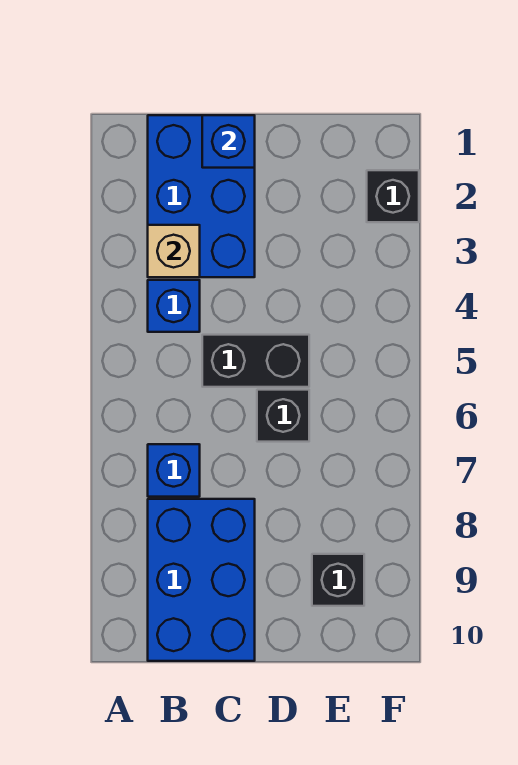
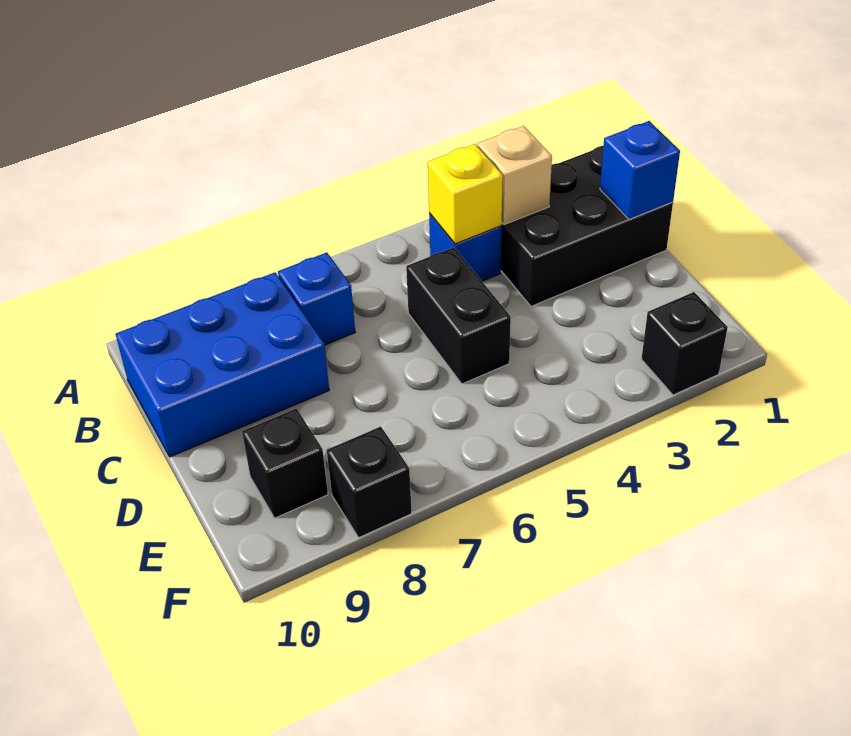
blue brick B1:C3 level 1 -> black brick B1:C3 level 1
none -> yellow brick B4 level 2
black brick D6 level 1 -> black brick F8 level 1

